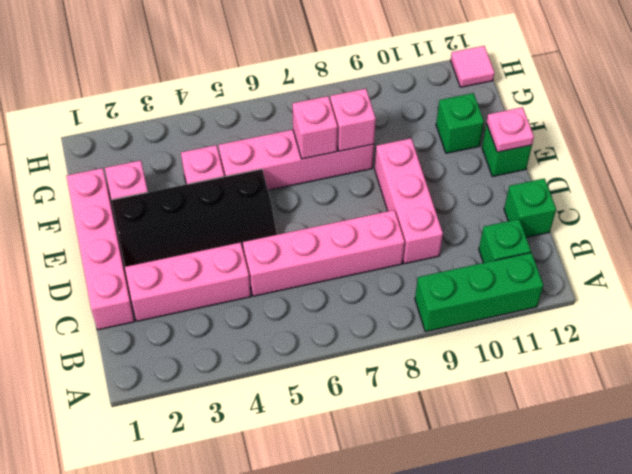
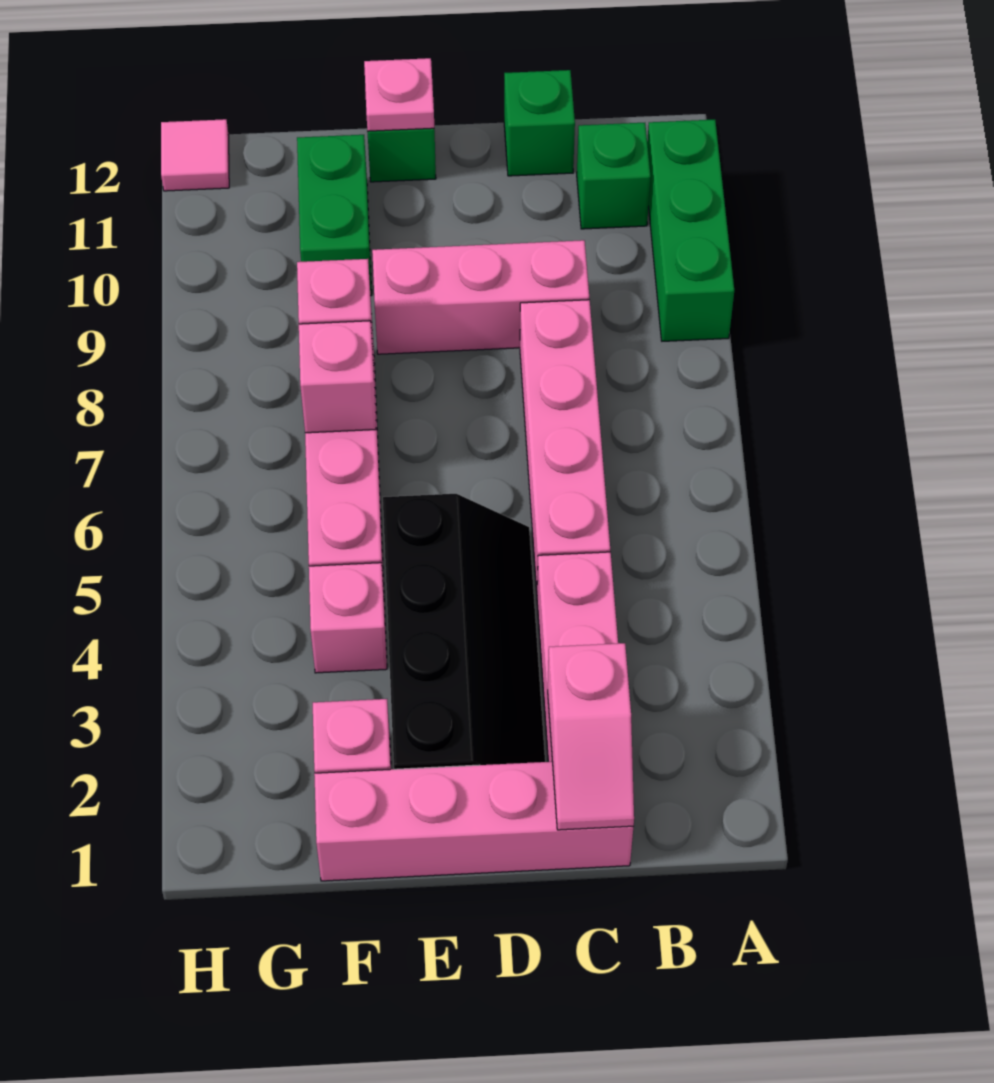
none -> pink slope C1:C2 level 2 top 2
green brick F11 level 1 -> green brick F10:F11 level 1

